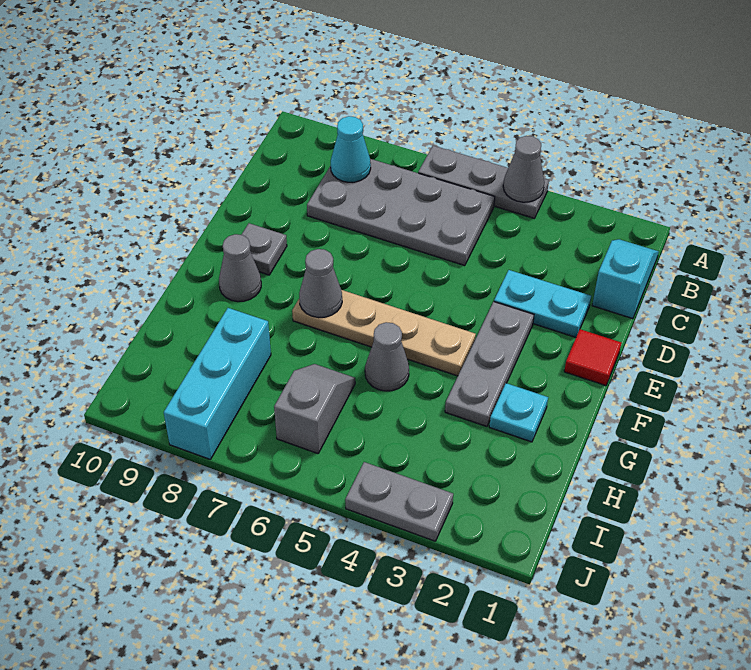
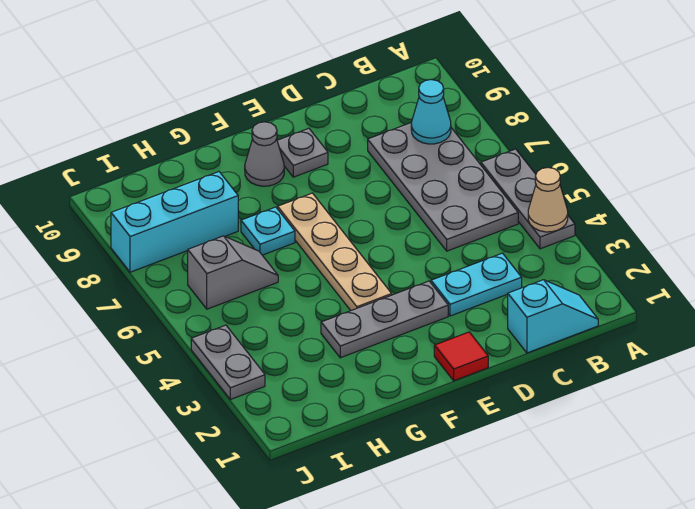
grey cone A4 level 2 -> tan cone A4 level 2
cyan plate D2:D3 level 1 -> cyan plate C3:D3 level 1
grey cone F7 level 2 -> none
cyan plate G2 level 1 -> cyan plate G7 level 1
grey cone G5 level 1 -> none

